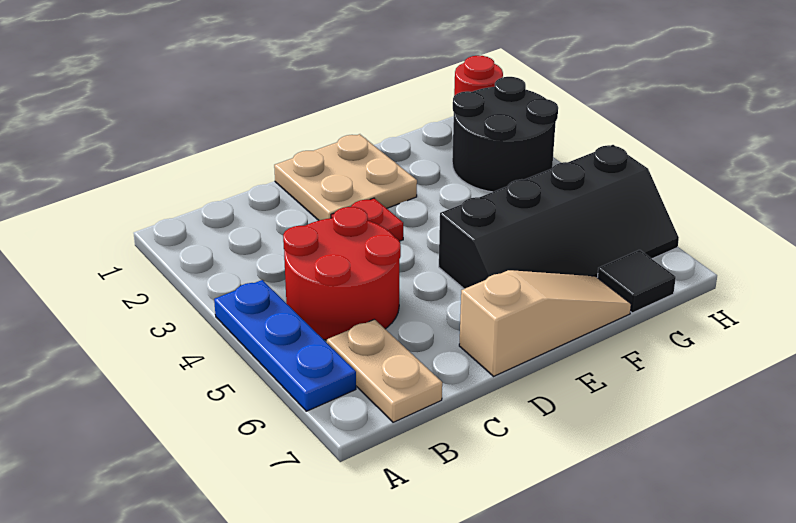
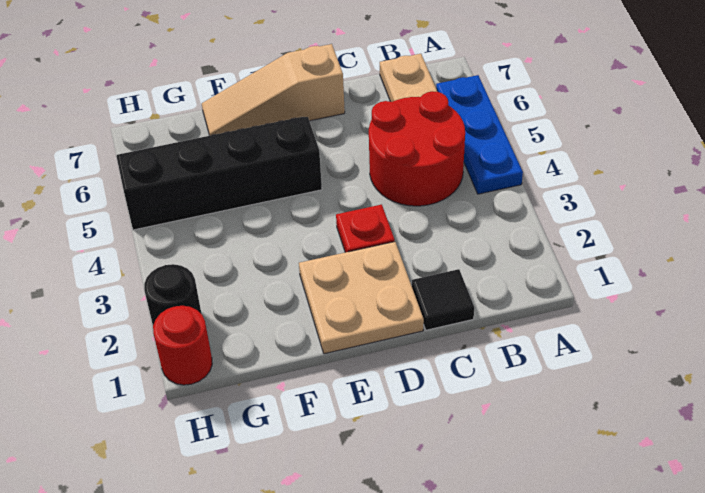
black round brick G2:H3 level 1 -> black round brick H2 level 1
black tile G7 level 1 -> black tile C1 level 1

